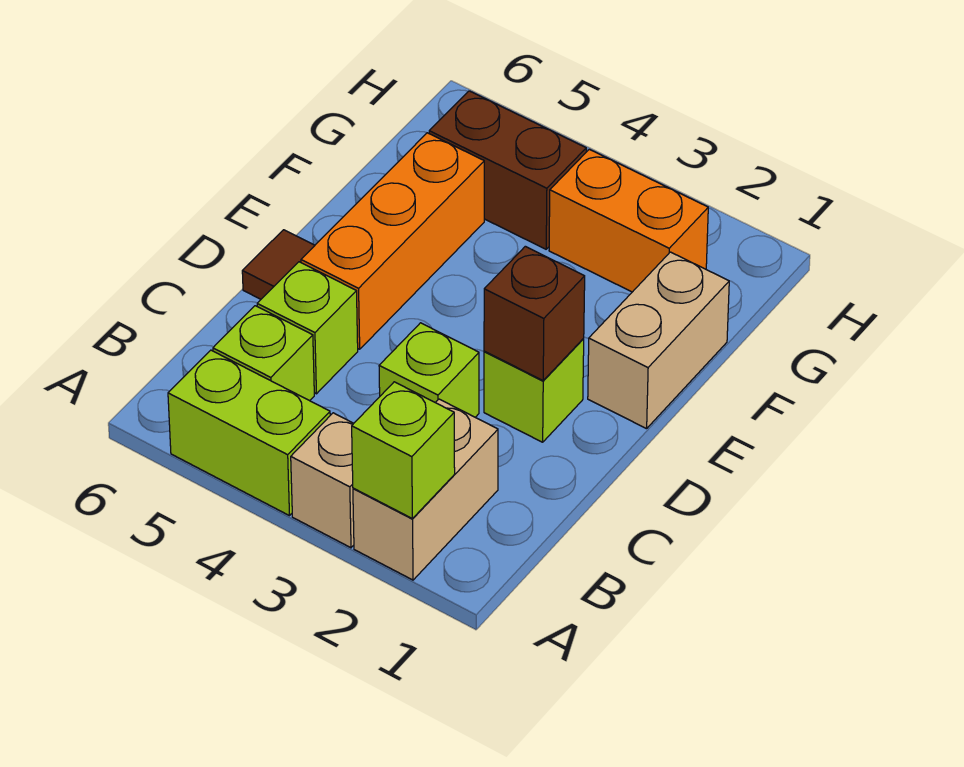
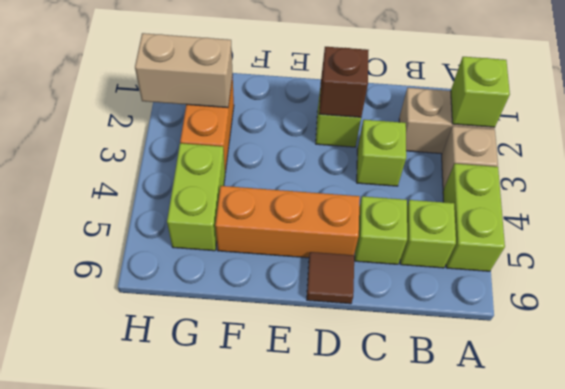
tan brick E1:F1 level 1 -> tan brick G2:H2 level 2
brown brick G4:G5 level 1 -> lime brick G4:G5 level 1

